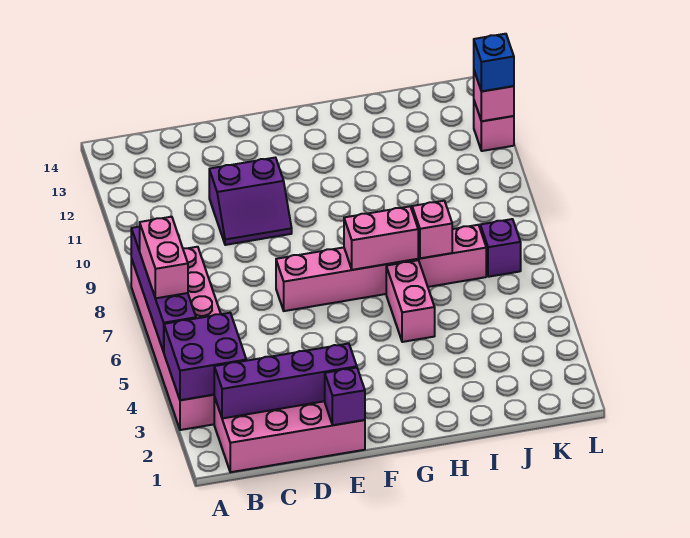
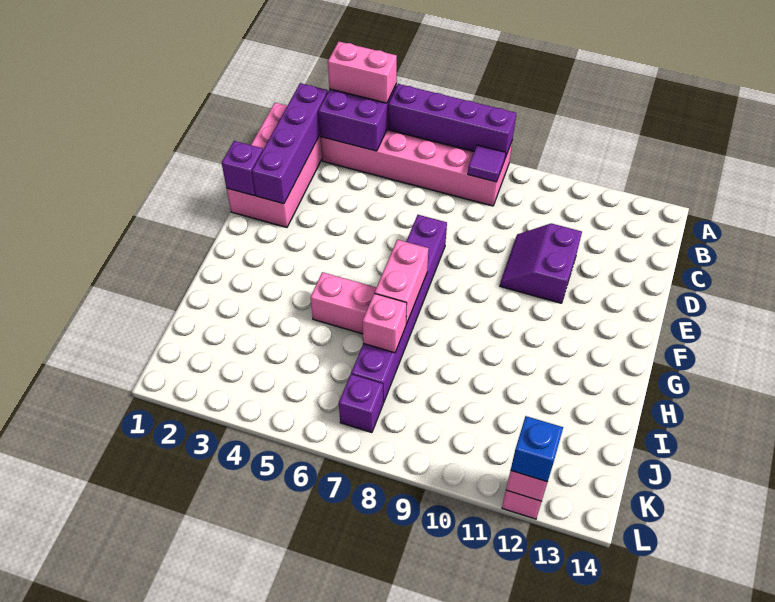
pink brick A6:A7 level 3 -> pink brick A3:A4 level 3
none -> purple tile B8 level 2
pink brick E7:J7 level 1 -> purple brick E7:J7 level 1

